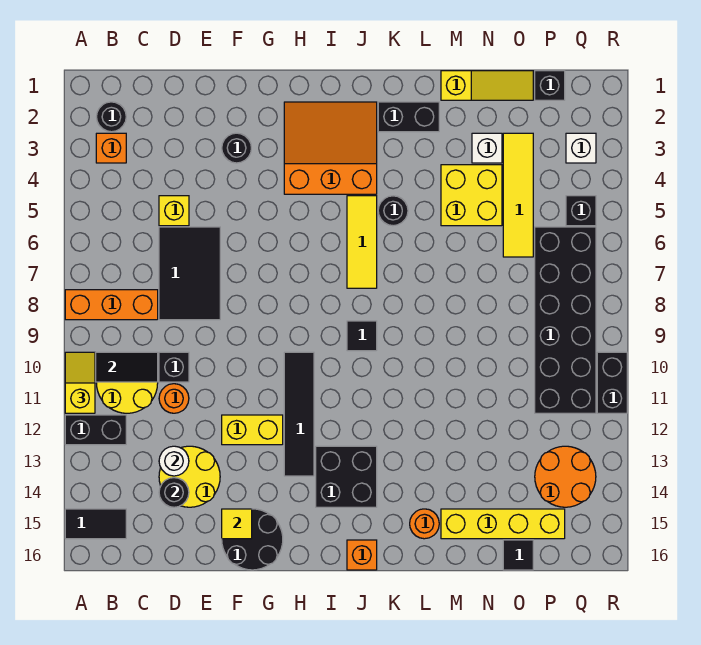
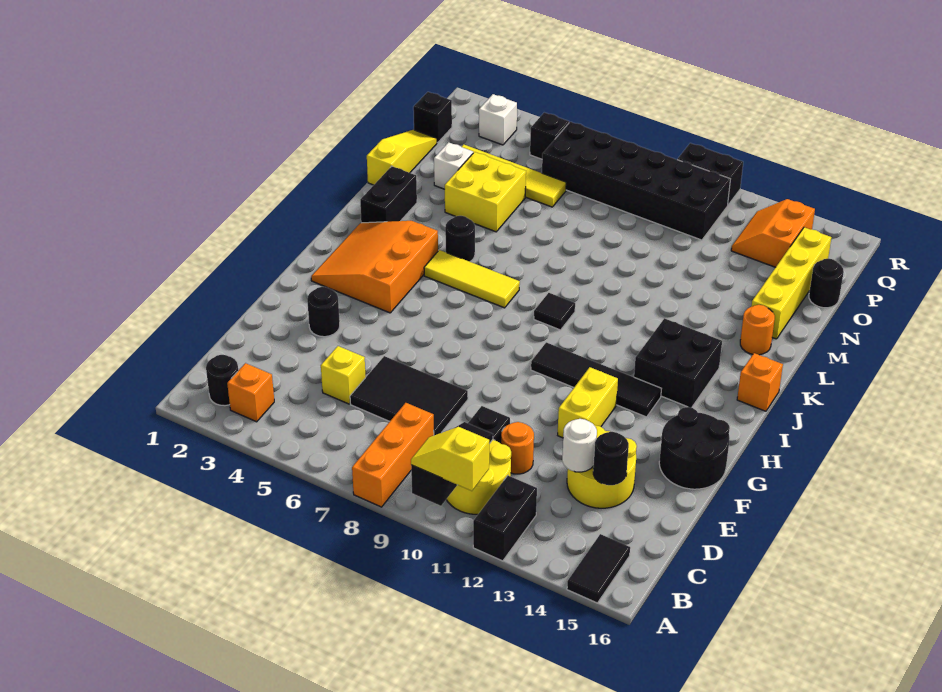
yellow tile F15 level 2 -> none
black tile O16 level 1 -> black round brick O16 level 1
orange round brick P13:Q14 level 1 -> orange slope P13:Q14 level 1 top 14

